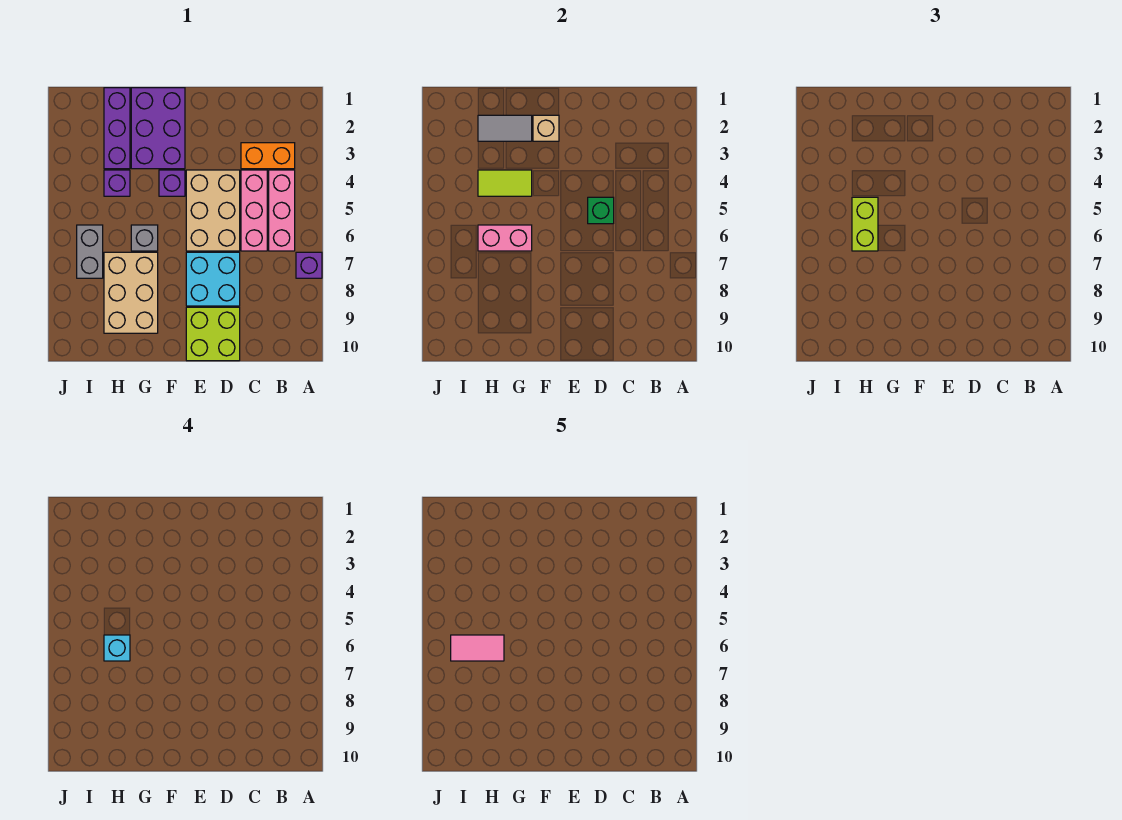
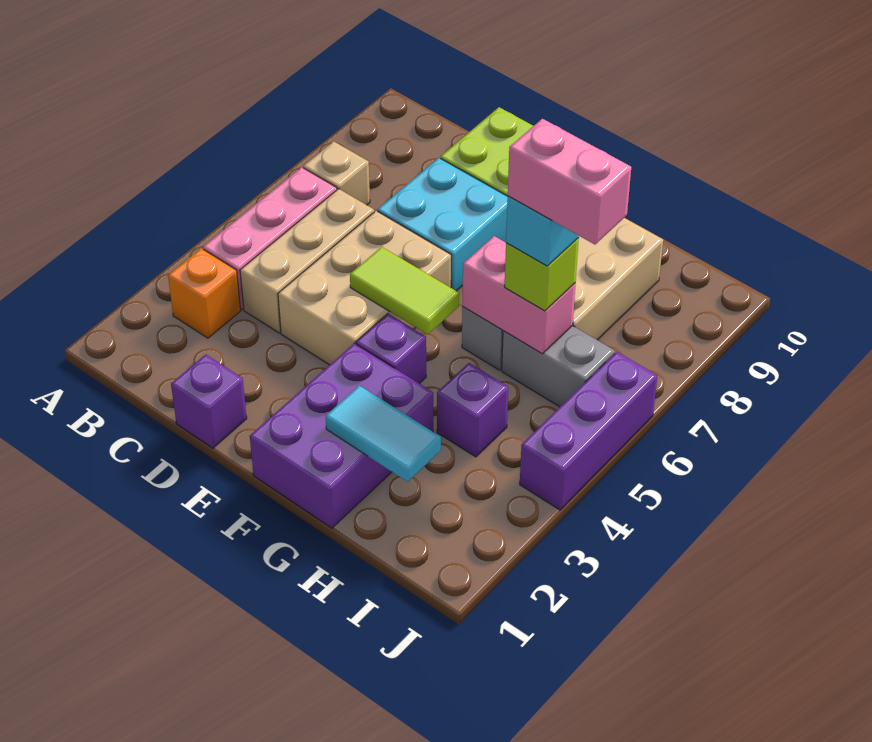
purple brick A7 level 1 -> purple brick D1 level 1
orange brick B3:C3 level 1 -> orange brick B3 level 1
pink brick C4:C6 level 1 -> tan brick C4:C6 level 1
green brick D5 level 2 -> none
tan brick F2 level 2 -> tan brick B7 level 1
grey tile G2:H2 level 2 -> cyan tile G2:H2 level 2
lime tile G4:H4 level 2 -> lime tile E5:F5 level 2
purple brick H1:H3 level 1 -> purple brick J4:J6 level 1
lime brick H5:H6 level 3 -> lime brick H6 level 3
pink tile H6:I6 level 5 -> pink brick H6:I6 level 5
grey brick I6:I7 level 1 -> grey brick H6:I6 level 1

